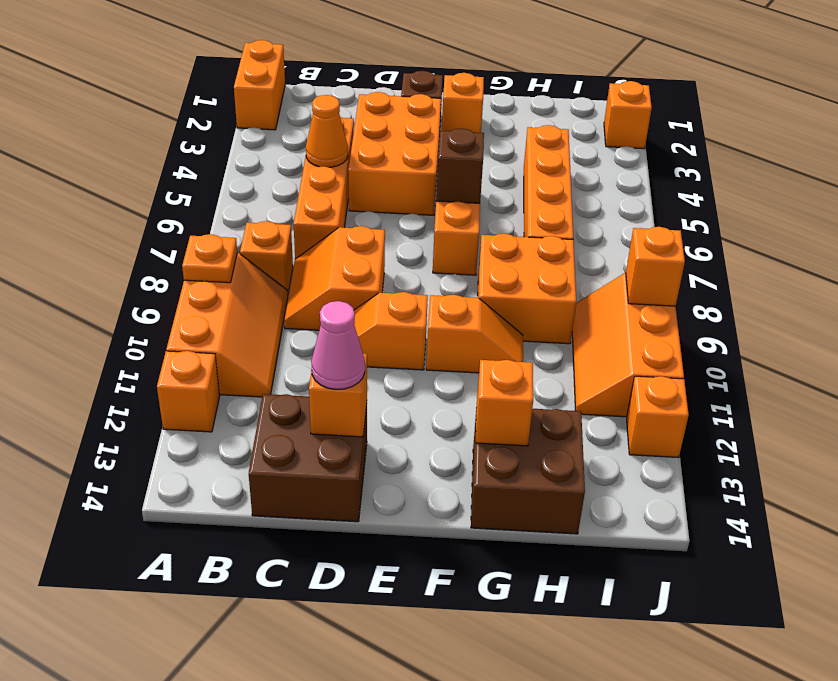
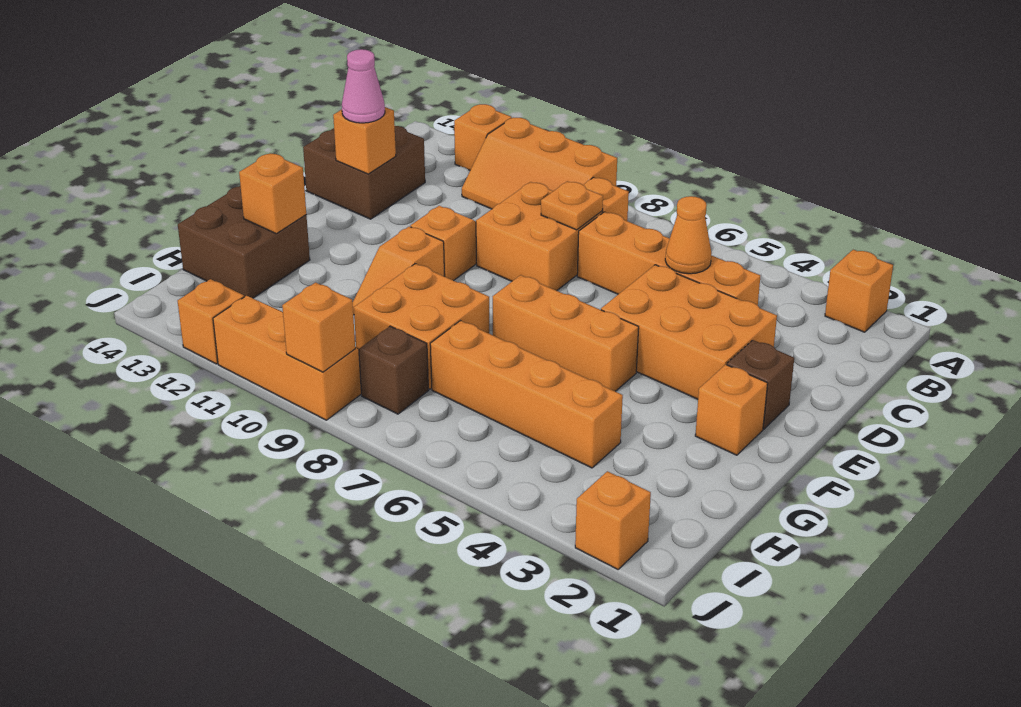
orange brick A1:A2 level 1 -> orange brick A2 level 1
orange plate A9 level 2 -> orange plate C8 level 2
orange slope C8:D9 level 1 top D -> orange brick C8:D9 level 1
brown brick F6 level 2 -> brown brick I8 level 1

